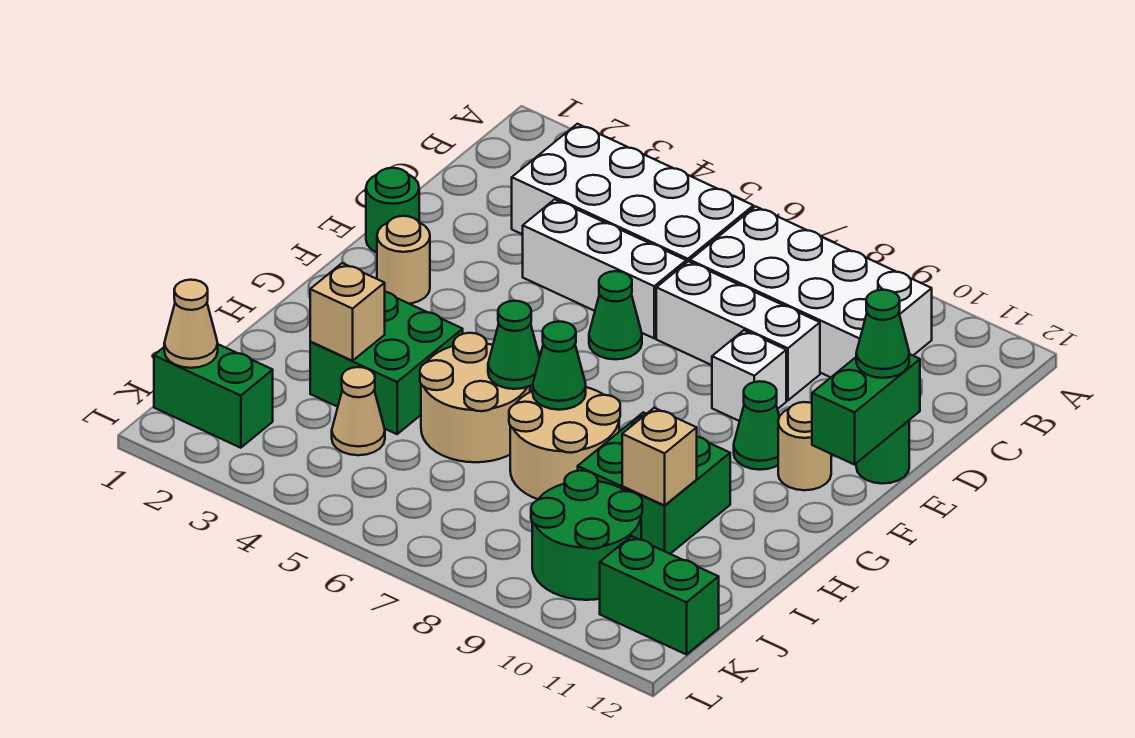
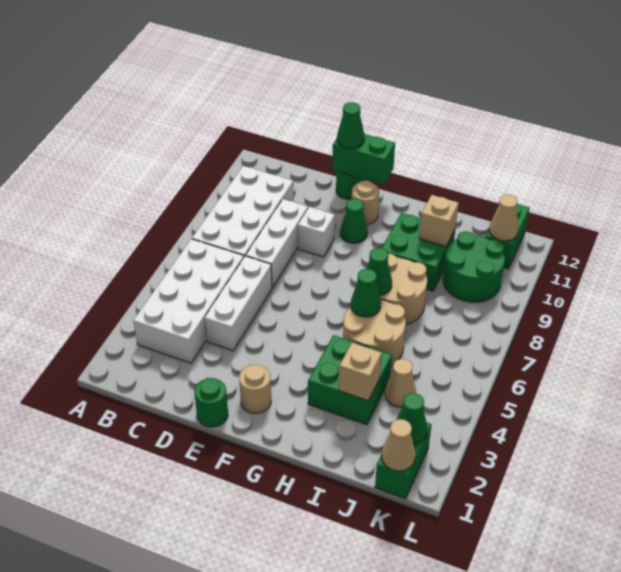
green cone E6 level 1 -> green cone K2 level 2
none -> tan cone K11 level 2

